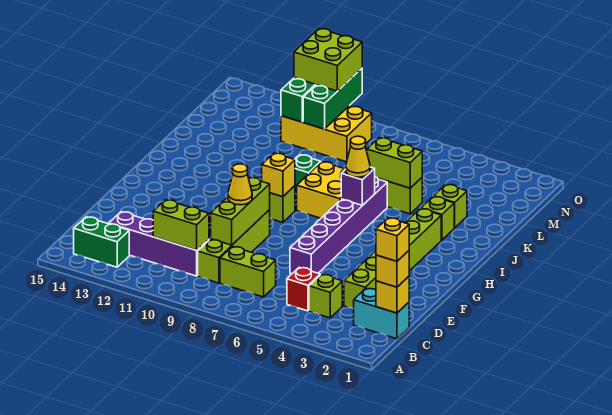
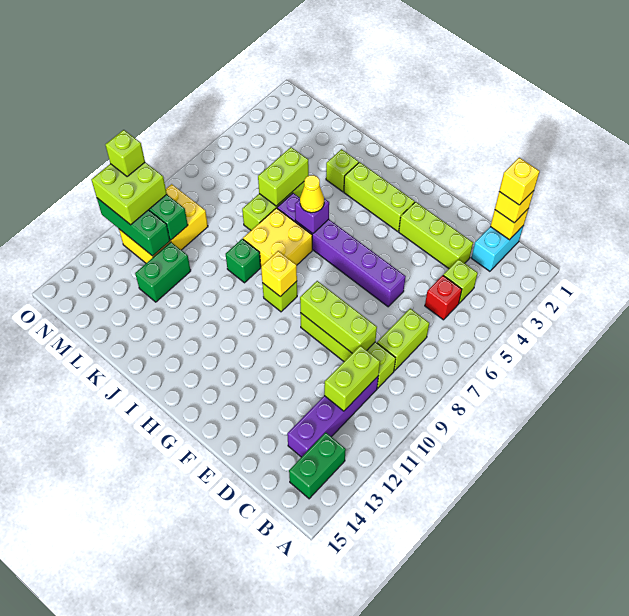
yellow cone E9 level 3 -> none
lime brick K3 level 1 -> lime brick O10 level 4
none -> green brick L11:L12 level 1

